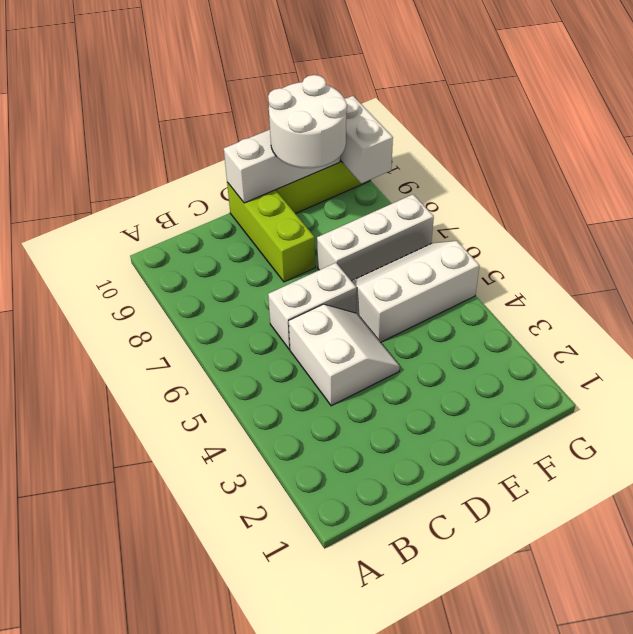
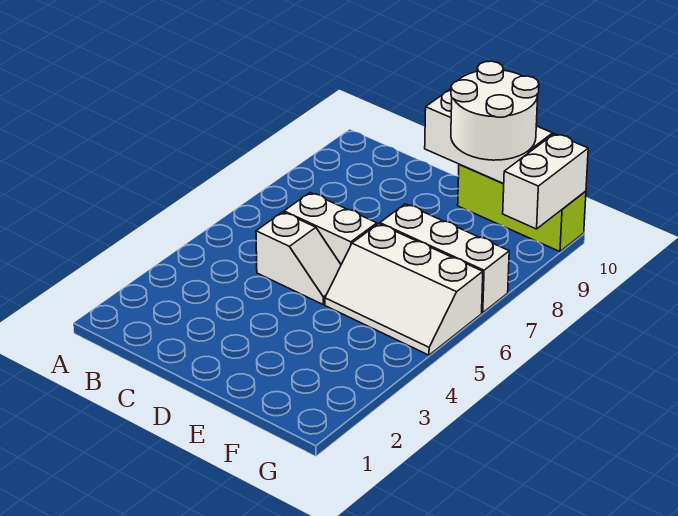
white slope C4:D5 level 1 top C -> white slope C5:D5 level 1 top C
lime brick D8:D10 level 1 -> none
white slope E5:G6 level 1 top 5 -> white slope E5:G6 level 1 top 6

